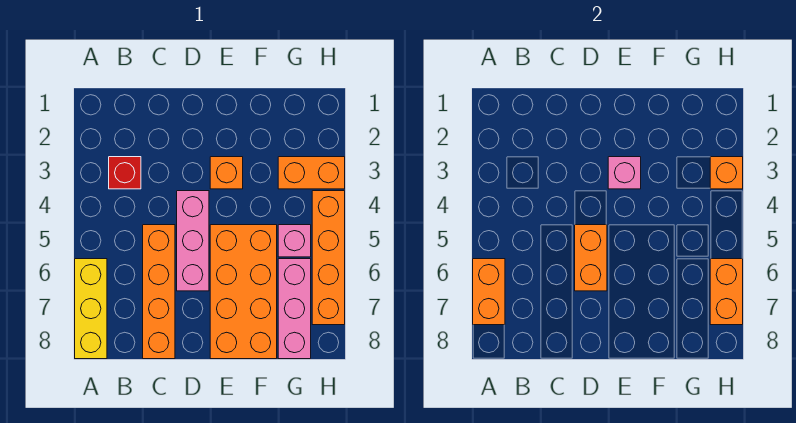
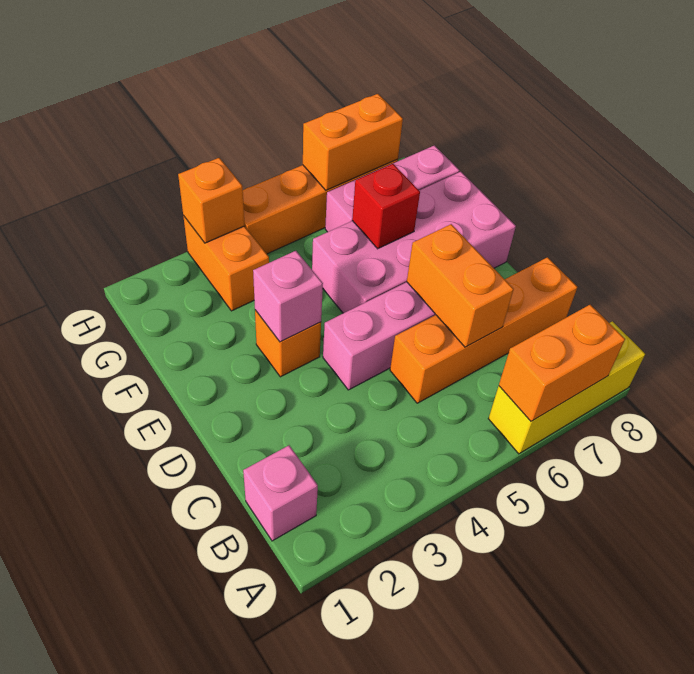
red brick B3 level 1 -> red brick F6 level 2
orange brick D5:D6 level 2 -> orange brick C6:D6 level 2
orange brick E5:F8 level 1 -> pink brick E5:F8 level 1
pink brick G5 level 1 -> pink brick B1 level 1

